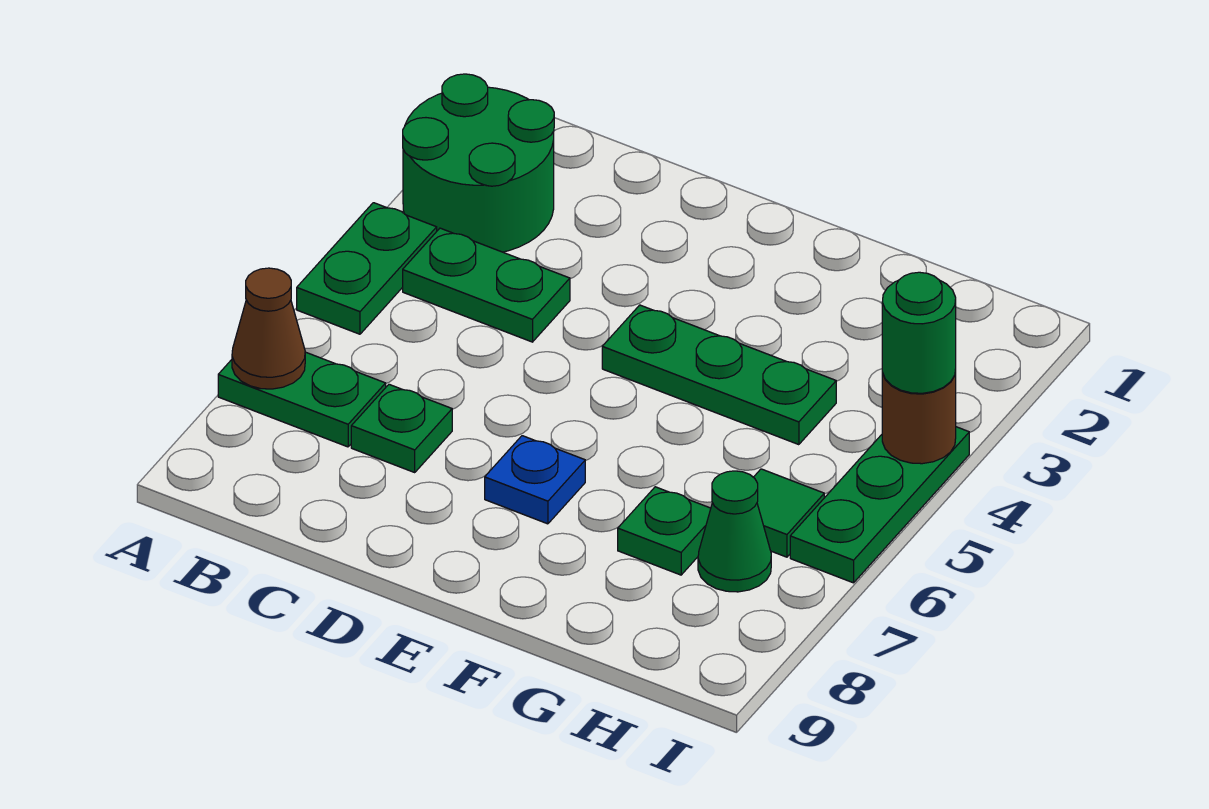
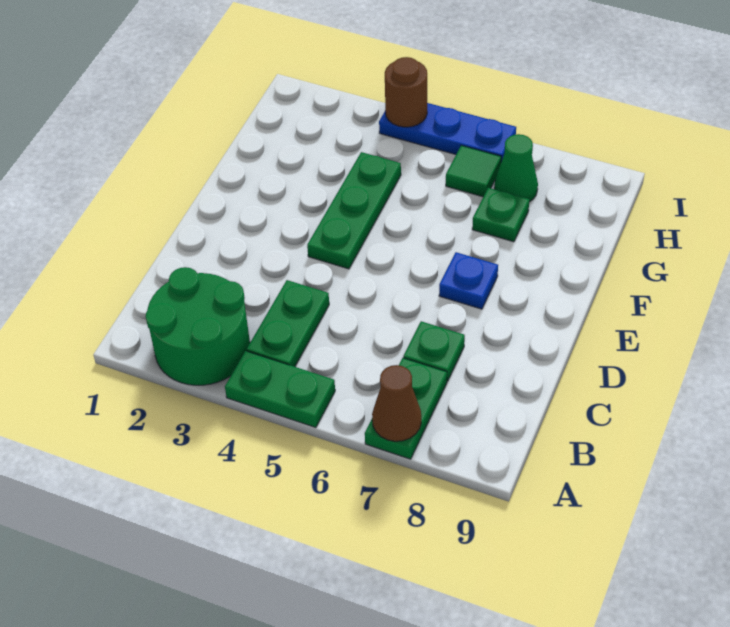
green plate I4:I6 level 1 -> blue plate I4:I6 level 1
green round brick I4 level 3 -> none

